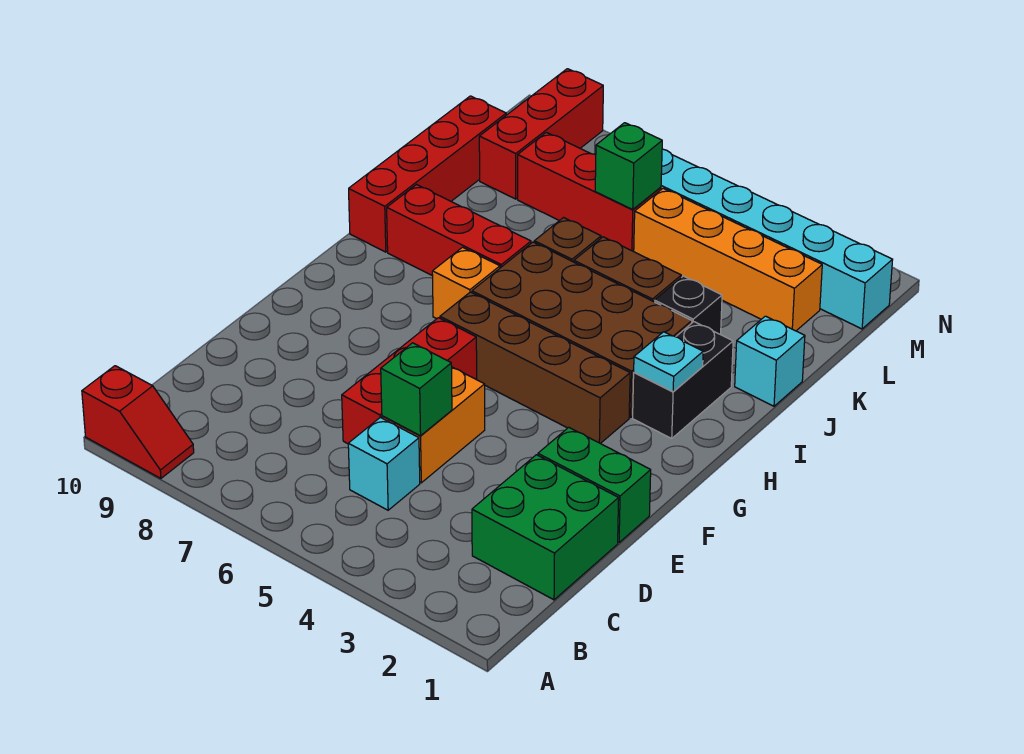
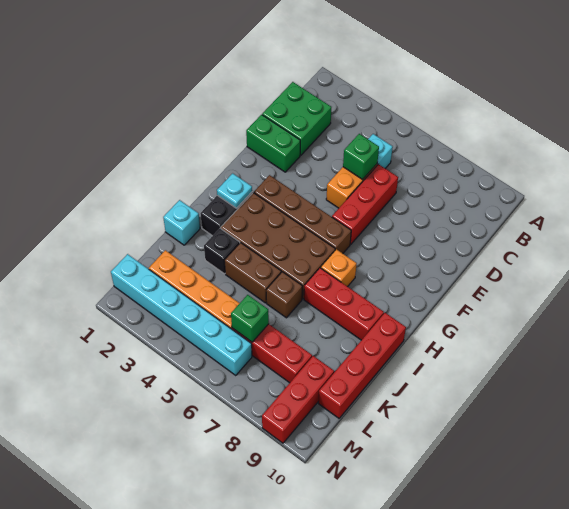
red slope A9:A10 level 1 top 10 -> none

